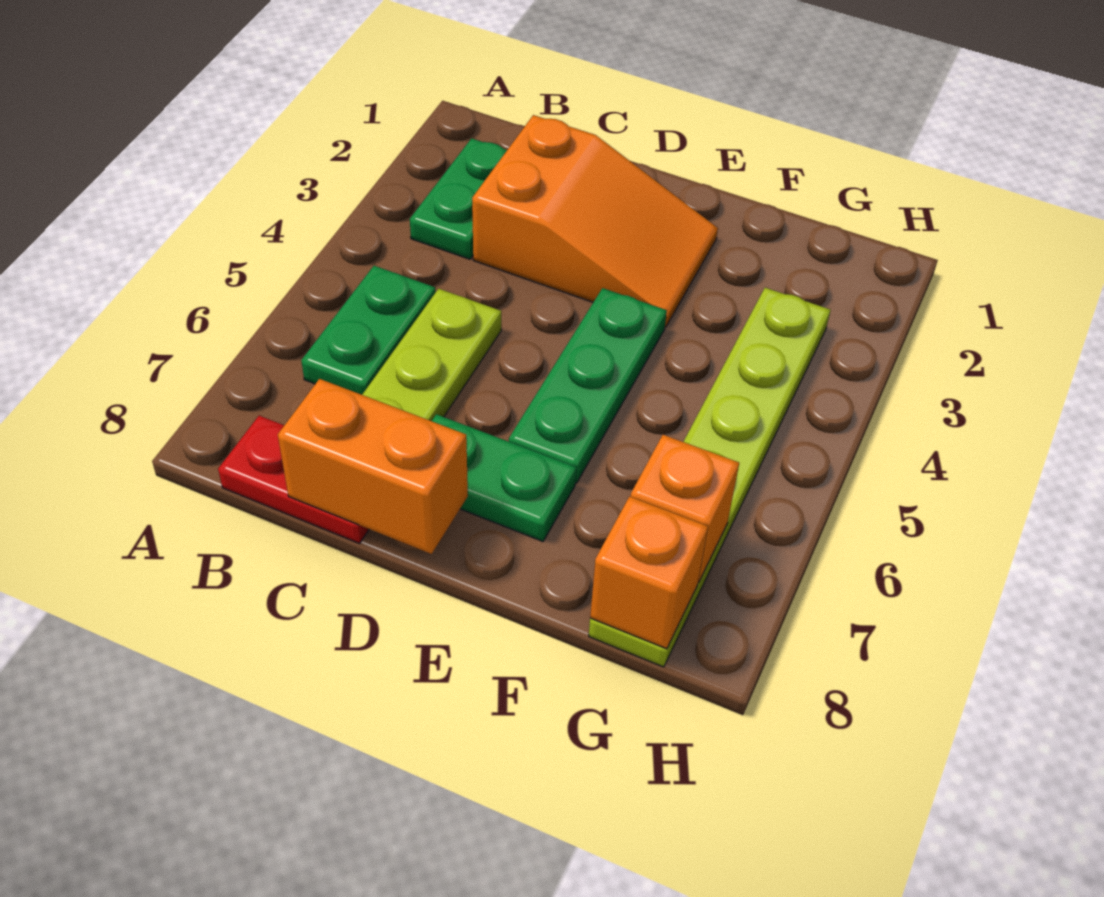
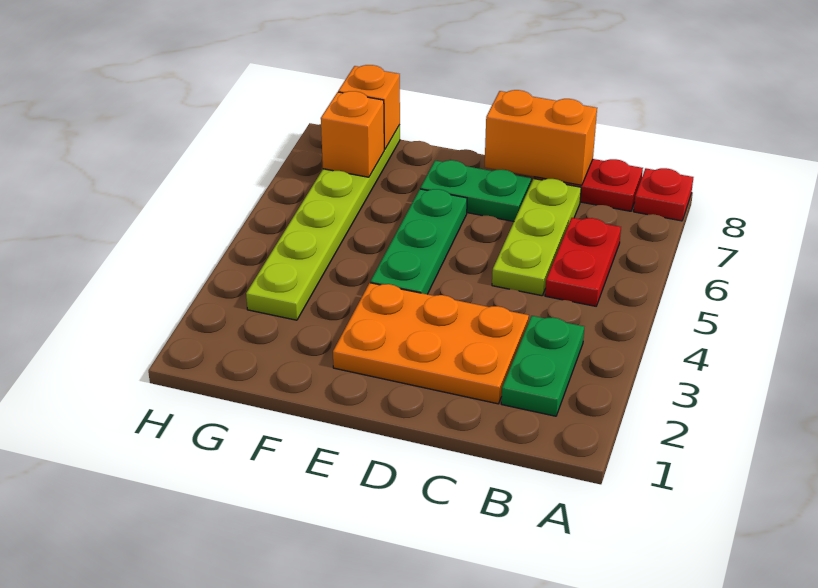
none -> red plate A8 level 1
green plate B5:B6 level 1 -> red plate B5:B6 level 1
orange slope C2:E3 level 1 top C -> orange plate C2:E3 level 1

